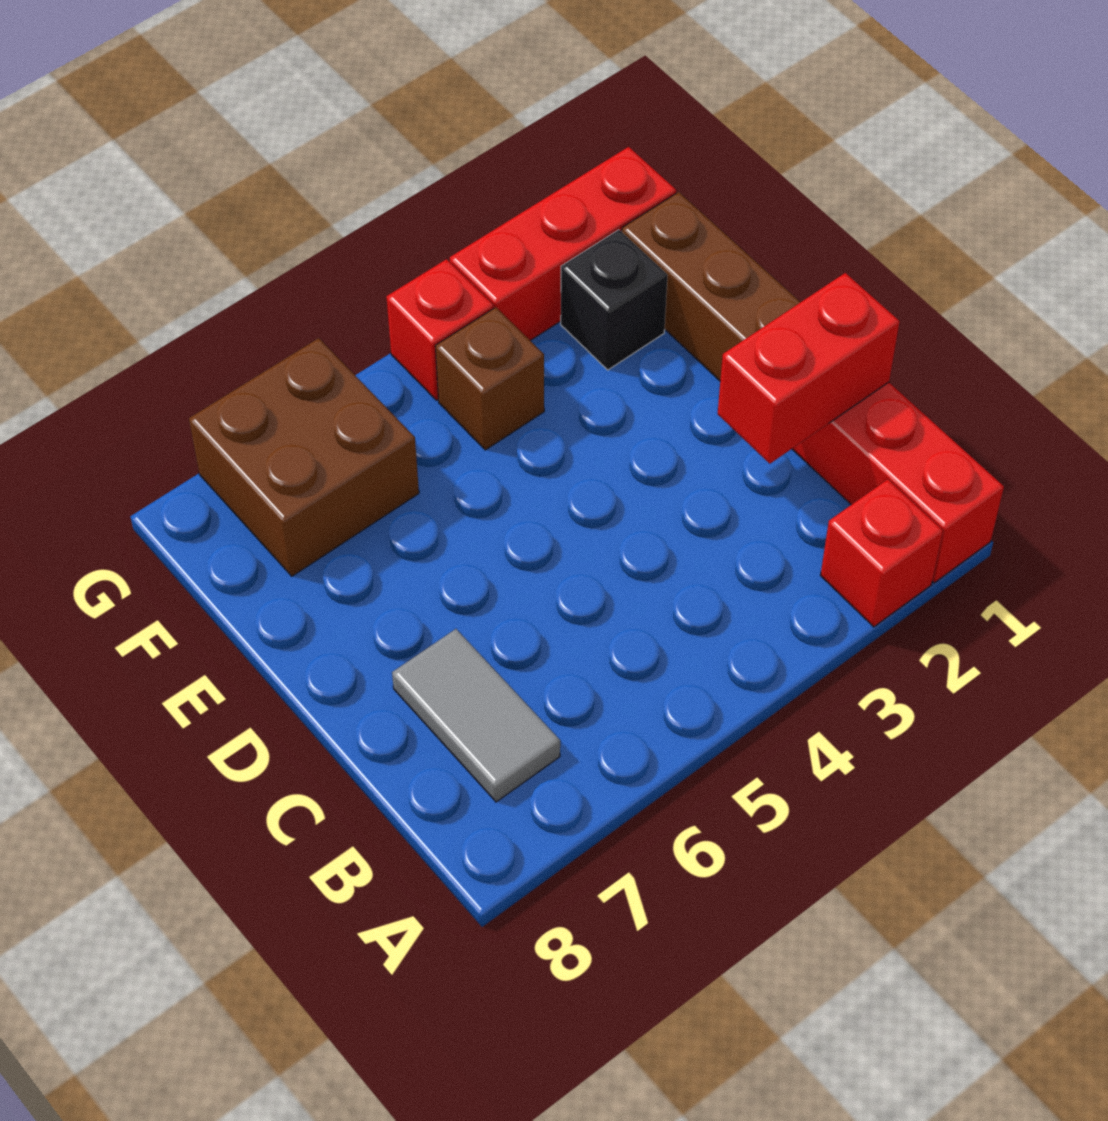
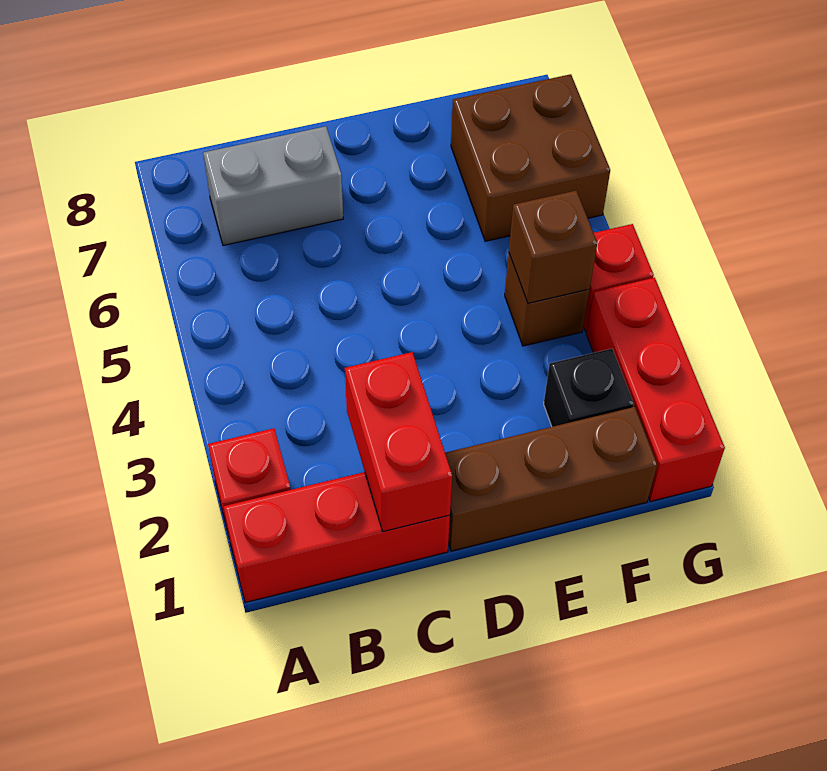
grey tile B7:C7 level 1 -> grey brick B7:C7 level 1
none -> brown brick F4 level 2

